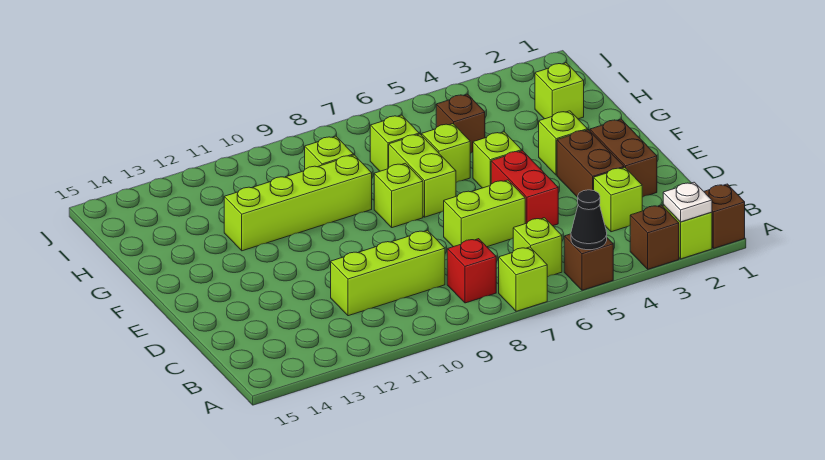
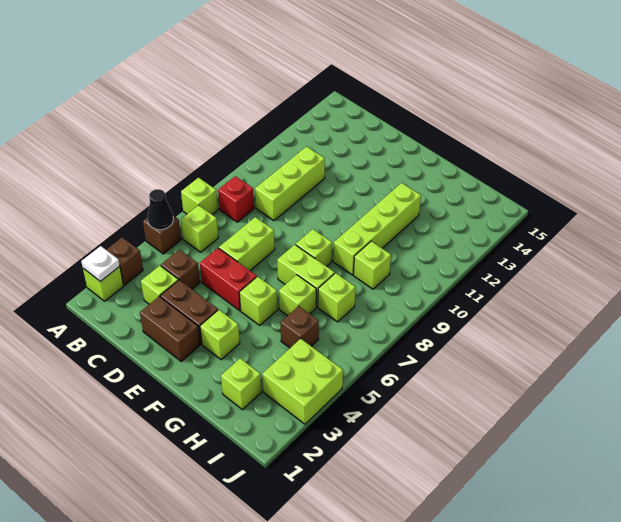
brown brick A1 level 1 -> brown brick C4 level 1
none -> lime brick I3:J4 level 1

